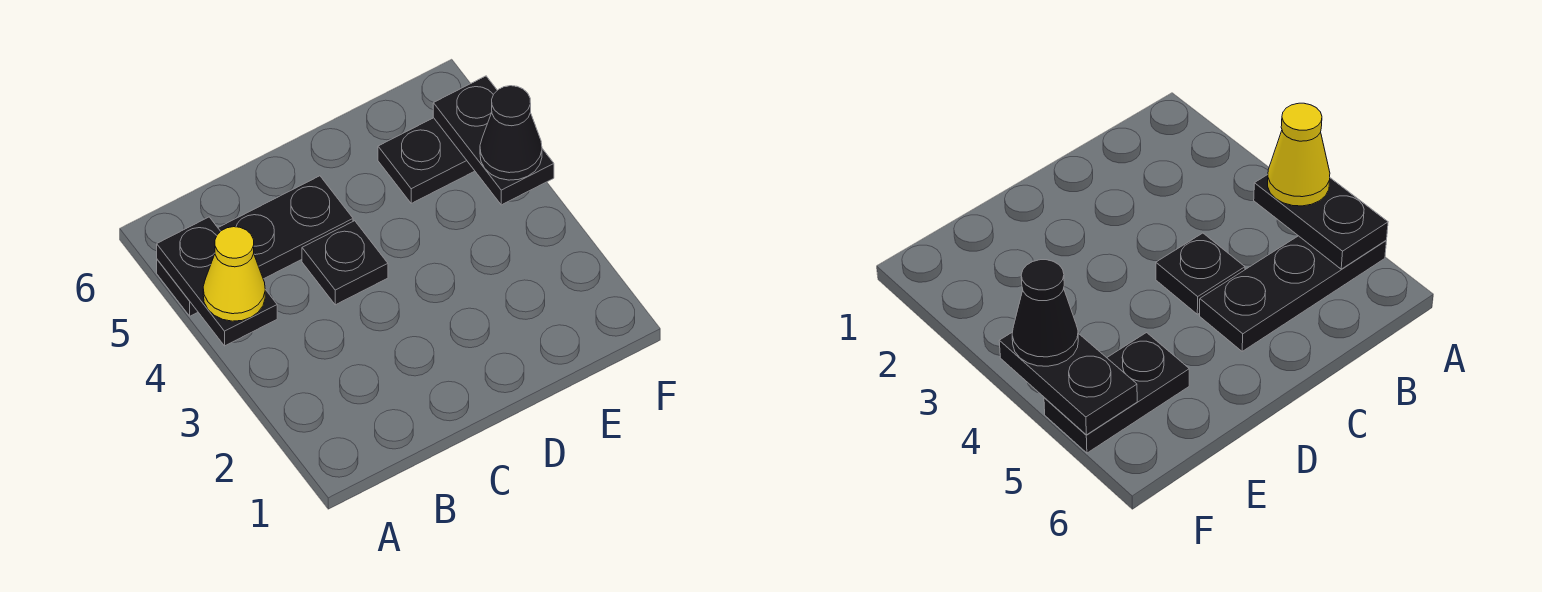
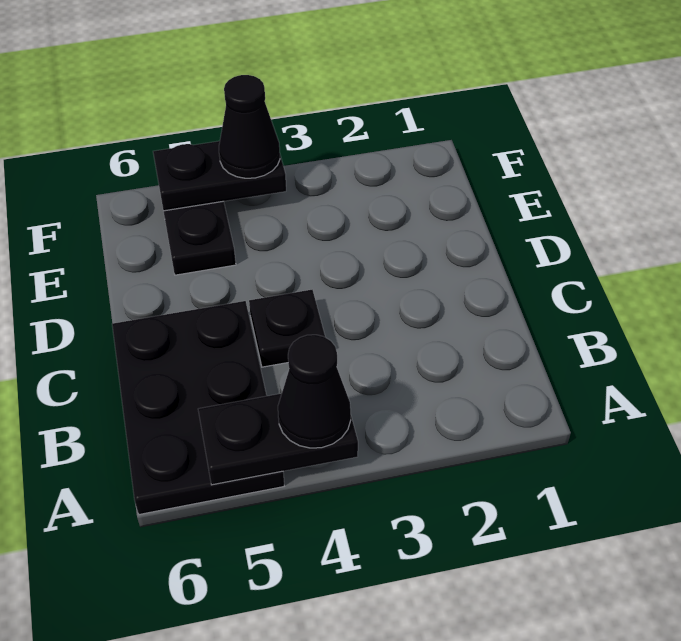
yellow cone A4 level 3 -> black cone A4 level 3
black plate A5:C5 level 1 -> black plate A5:C6 level 1

